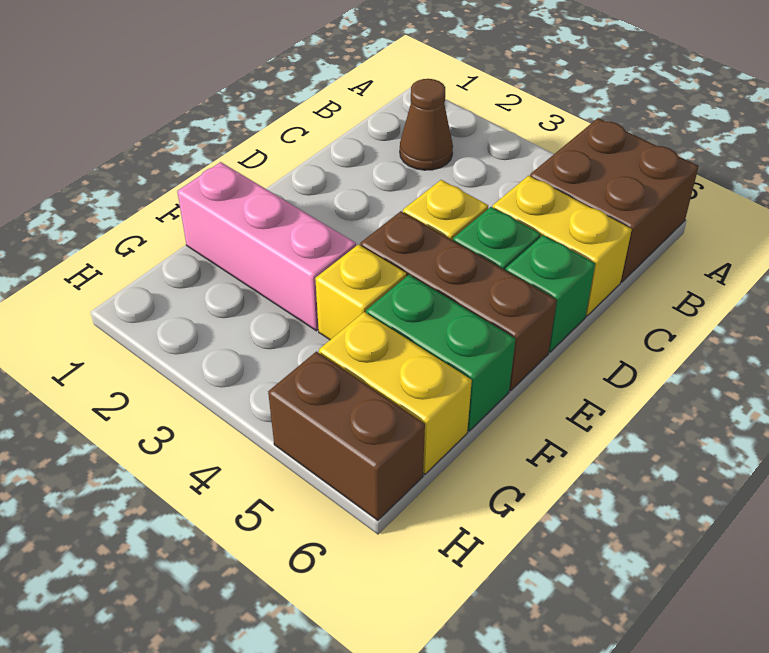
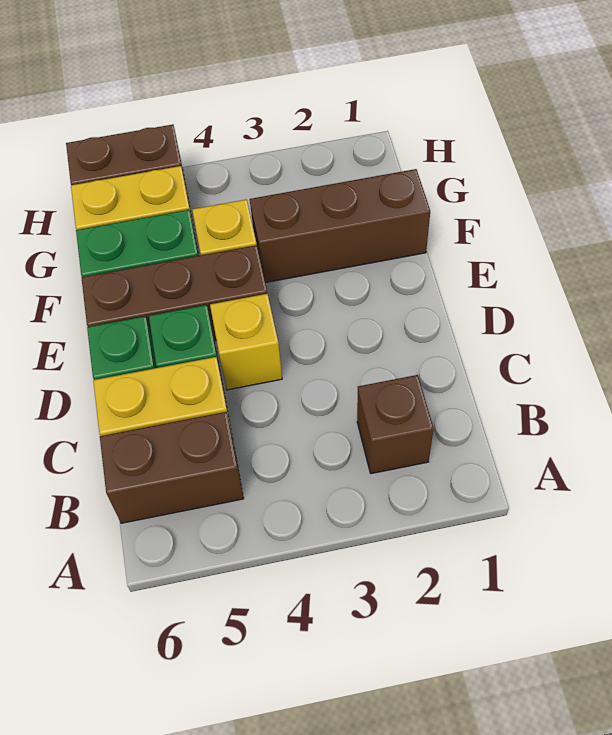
brown brick A5:B6 level 1 -> brown brick B5:B6 level 1
brown cone B2 level 1 -> brown brick B2 level 1
pink brick F1:F3 level 1 -> brown brick F1:F3 level 1

